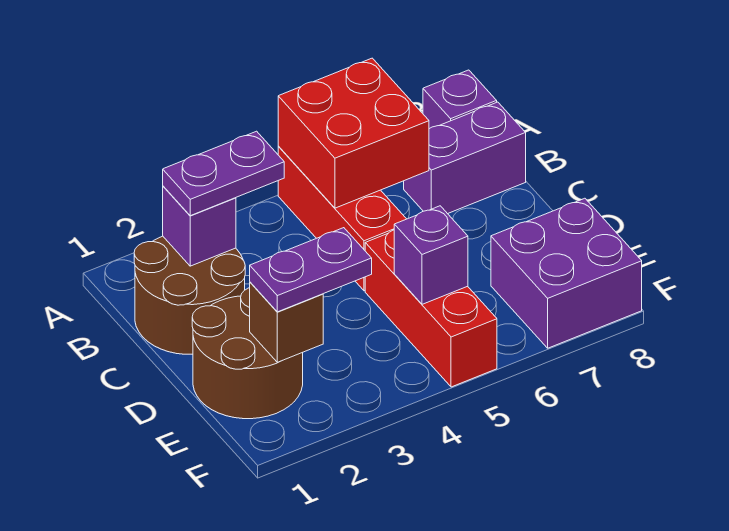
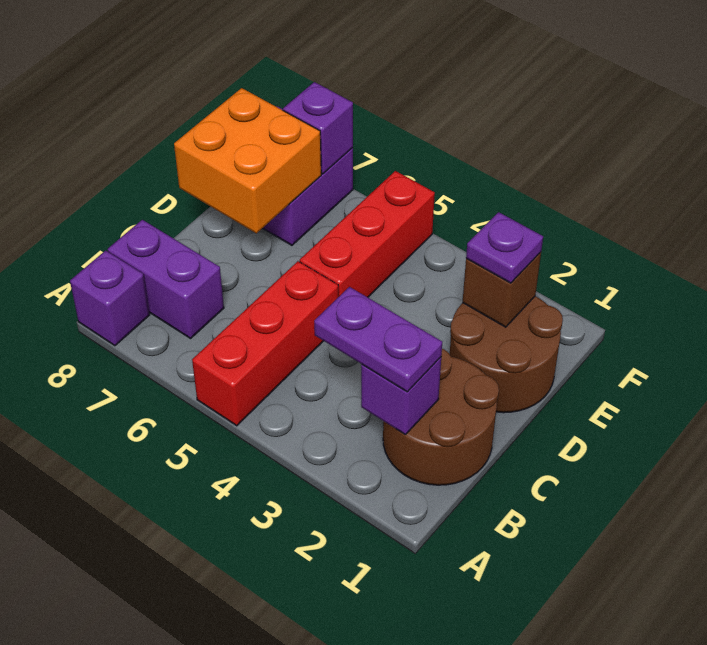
red brick A5:B6 level 2 -> none
none -> orange brick D7:E8 level 2
purple plate E2:E3 level 3 -> purple plate E2 level 3
purple brick E5 level 2 -> purple brick F7 level 2

